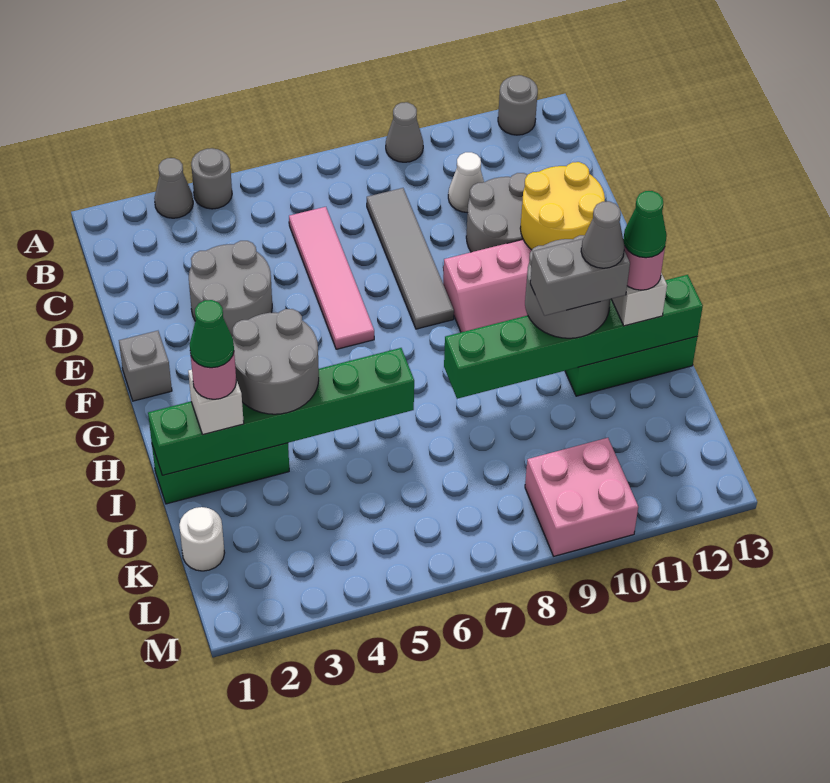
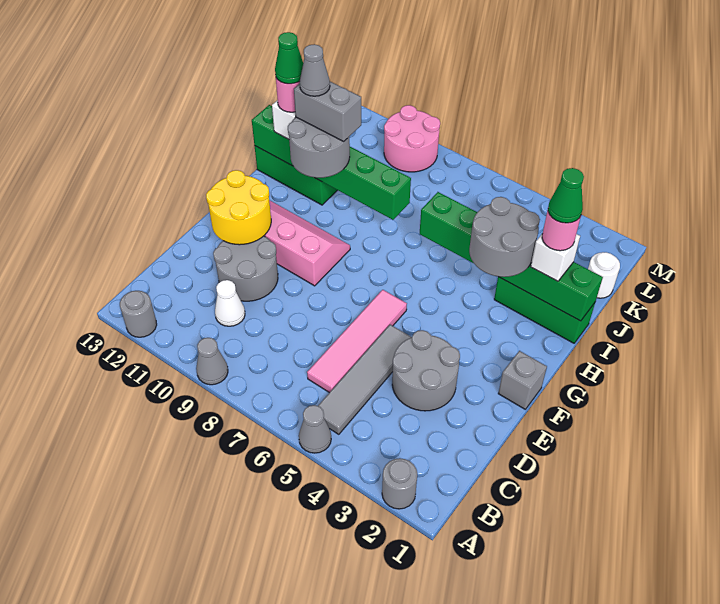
grey cone A3 level 1 -> grey cone A5 level 1
grey round brick A4 level 1 -> grey round brick A2 level 1
grey tile C8:F8 level 1 -> grey tile B5:E5 level 1
pink brick L9:M10 level 1 -> pink round brick L9:M10 level 1

